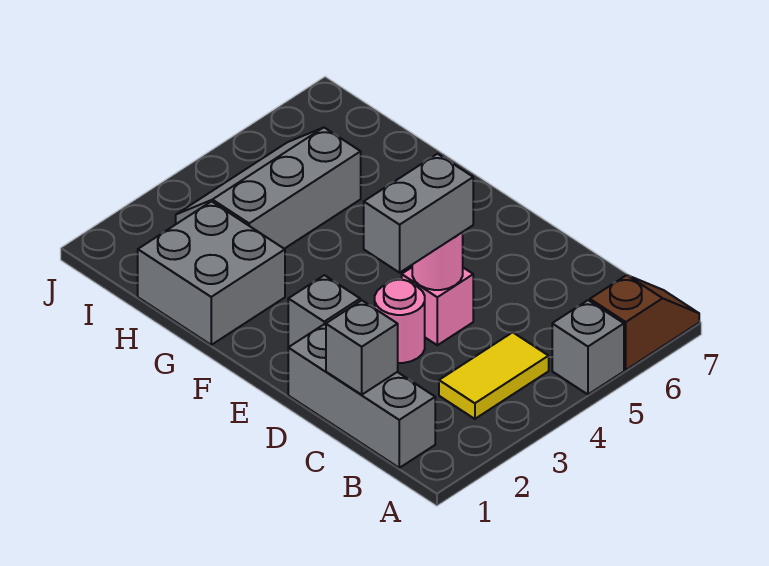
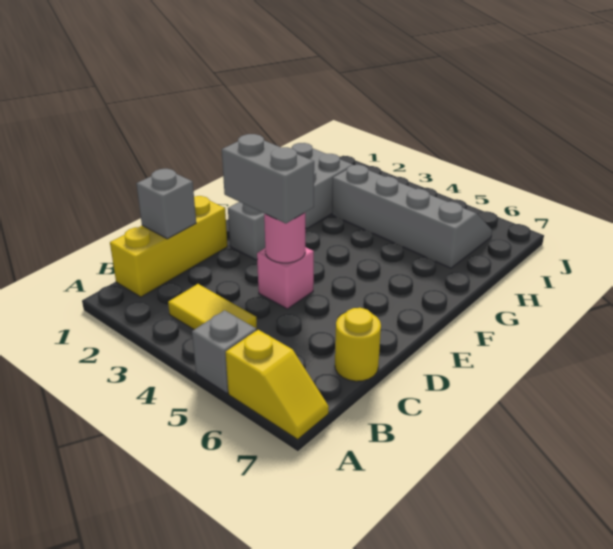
brown slope A6:A7 level 1 top 6 -> yellow slope A6:A7 level 1 top 6
grey brick B1:D1 level 1 -> yellow brick B1:D1 level 1
none -> yellow round brick C7 level 1
pink round brick D3 level 1 -> none
grey slope H3:I5 level 1 top H -> grey slope H3:I6 level 1 top H

